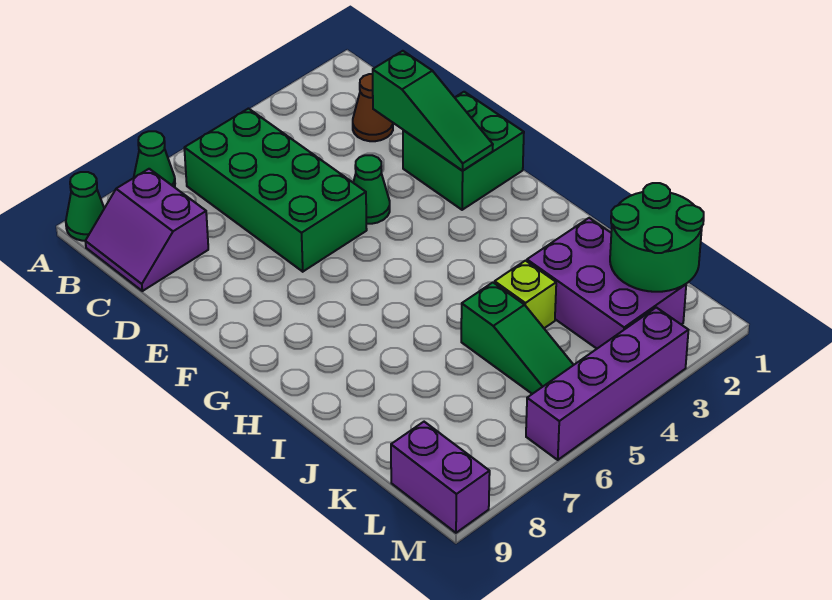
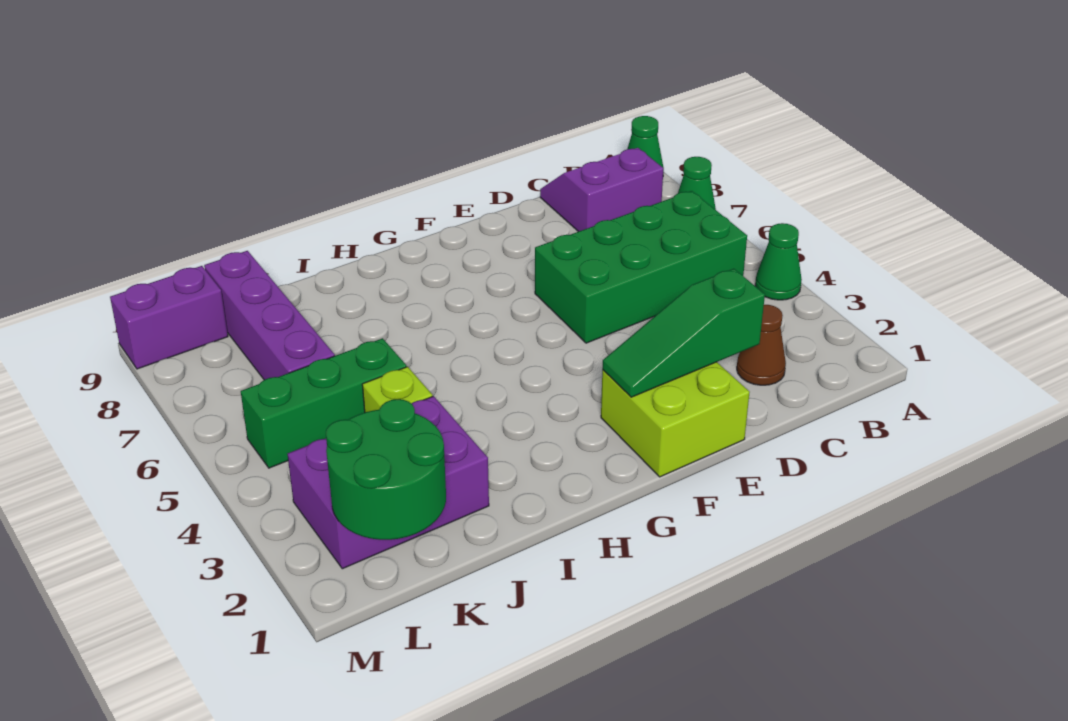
green brick E1:F2 level 1 -> lime brick E1:F2 level 1
green cone E4 level 1 -> green cone A4 level 1
green slope J5:L5 level 1 top J -> green brick J5:L5 level 1
purple brick M3:M6 level 1 -> purple brick K6:K9 level 1

